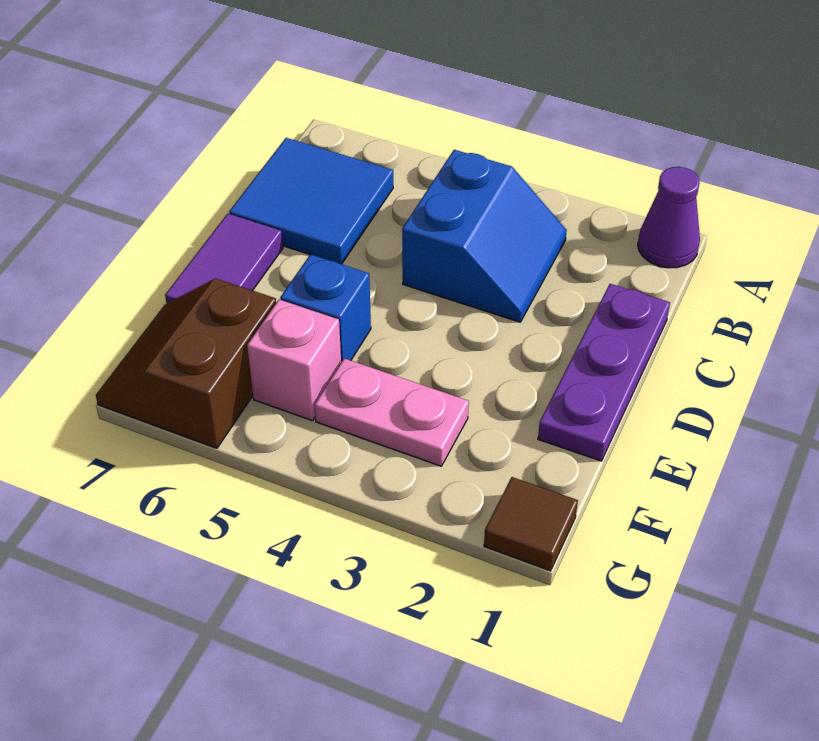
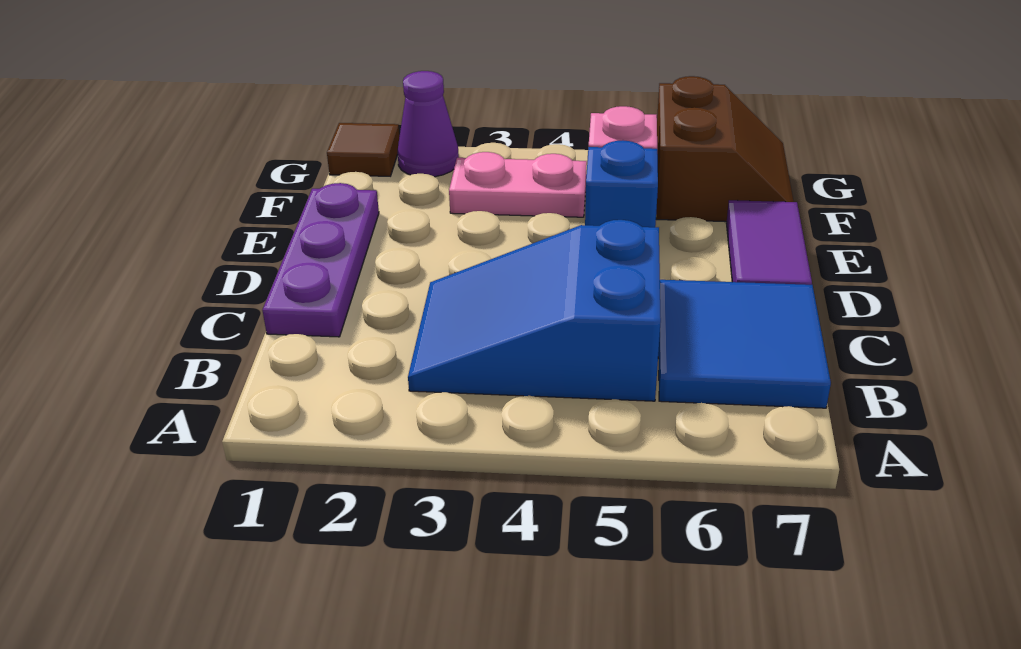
purple cone A1 level 1 -> purple cone G2 level 1
blue slope B3:C4 level 1 top 4 -> blue slope B3:C5 level 1 top 5

